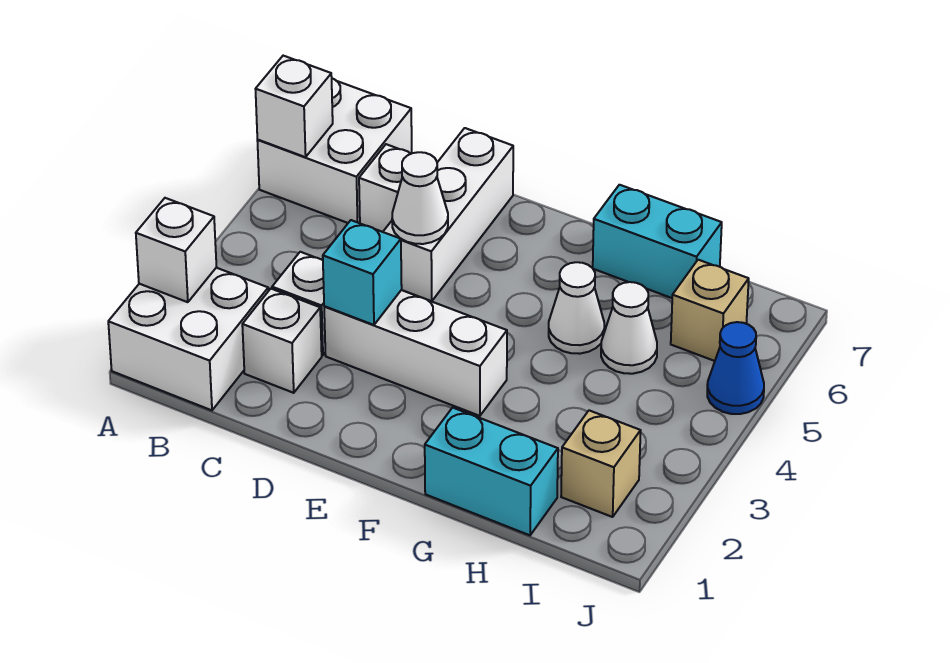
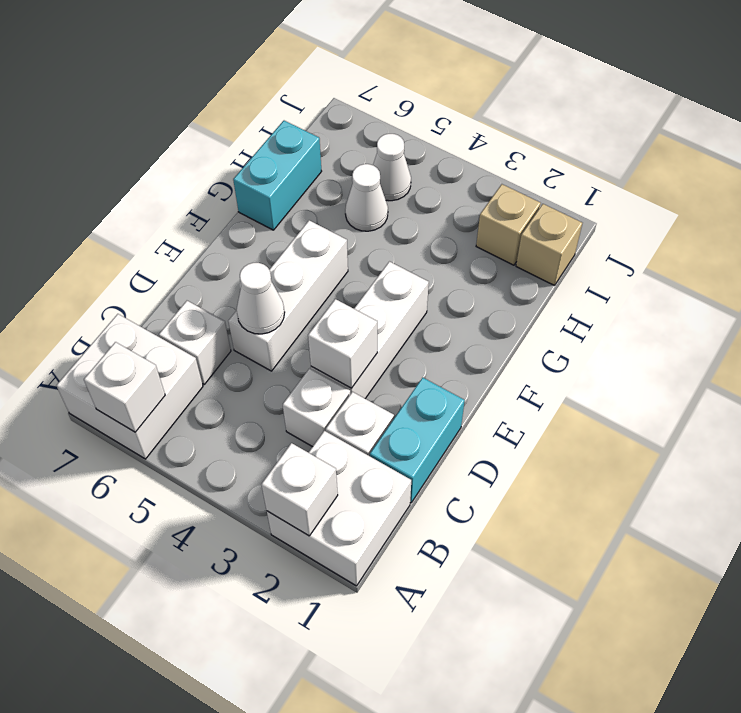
cyan brick D3 level 2 -> white brick D3 level 2
white brick D5:D7 level 1 -> white brick D5:F5 level 1
cyan brick G1:H1 level 1 -> cyan brick C1:D1 level 1
white cone G5 level 1 -> white cone I5 level 1
tan brick I6 level 1 -> tan brick I1 level 1
blue cone J5 level 1 -> none

